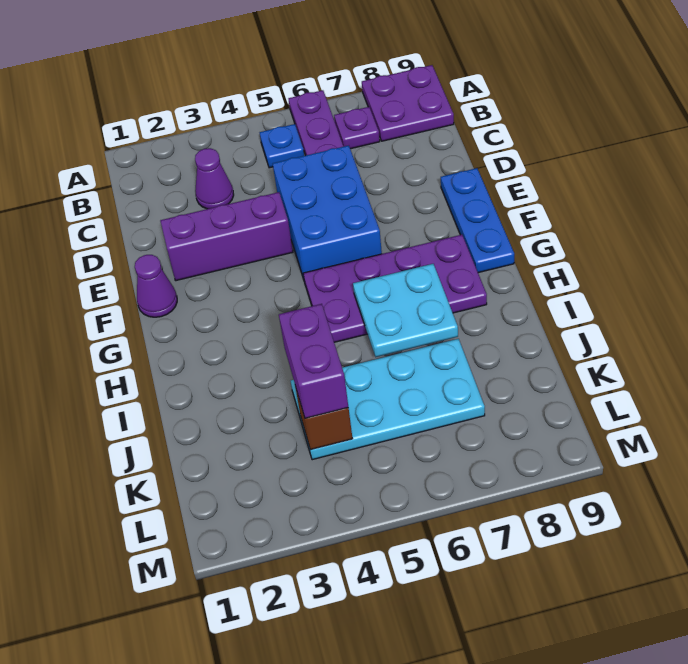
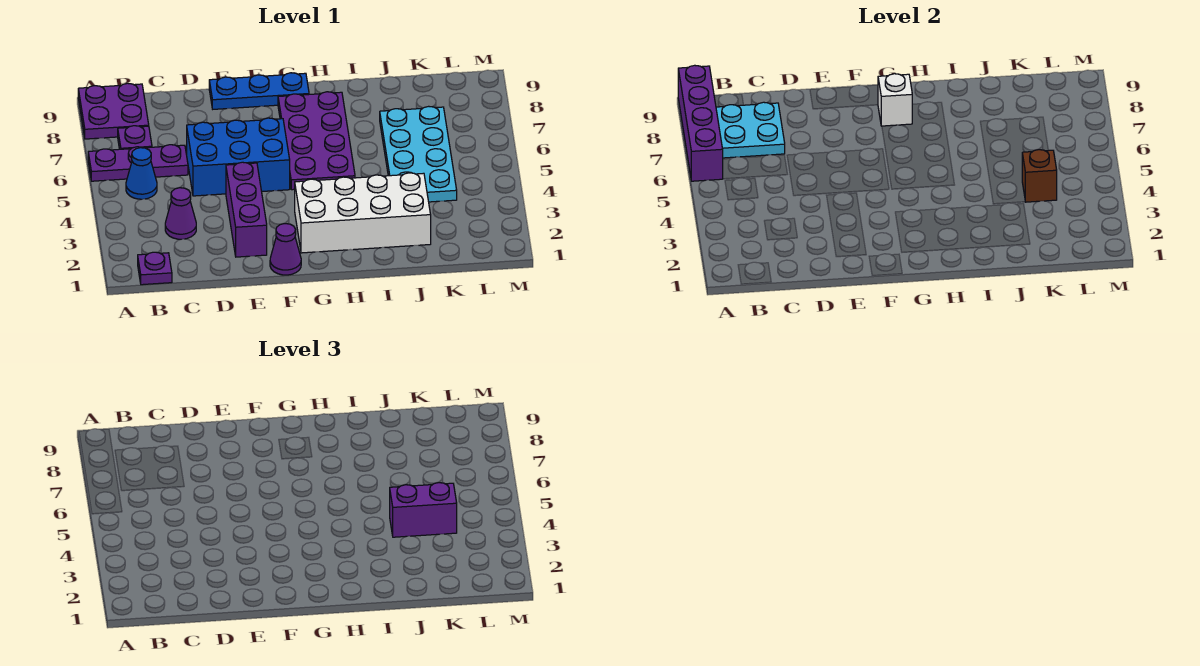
none -> purple brick A6:A9 level 2
none -> purple plate B1 level 1
blue plate B5 level 1 -> blue cone B5 level 1
none -> white brick G2:J3 level 1
none -> white brick G8 level 2
cyan plate H6:I7 level 2 -> cyan plate B7:C8 level 2

